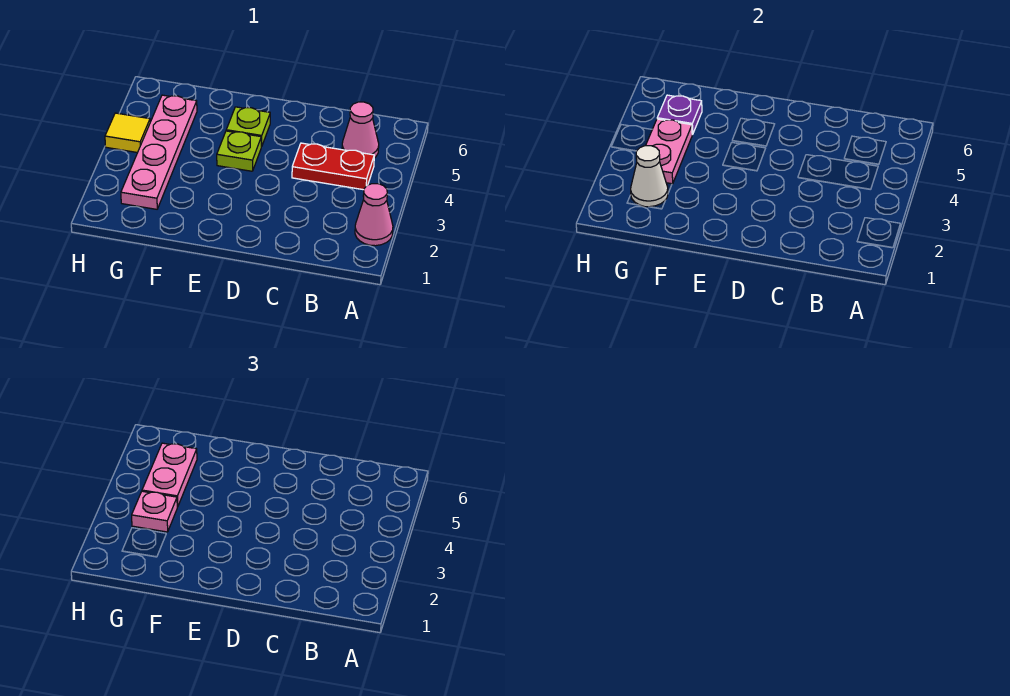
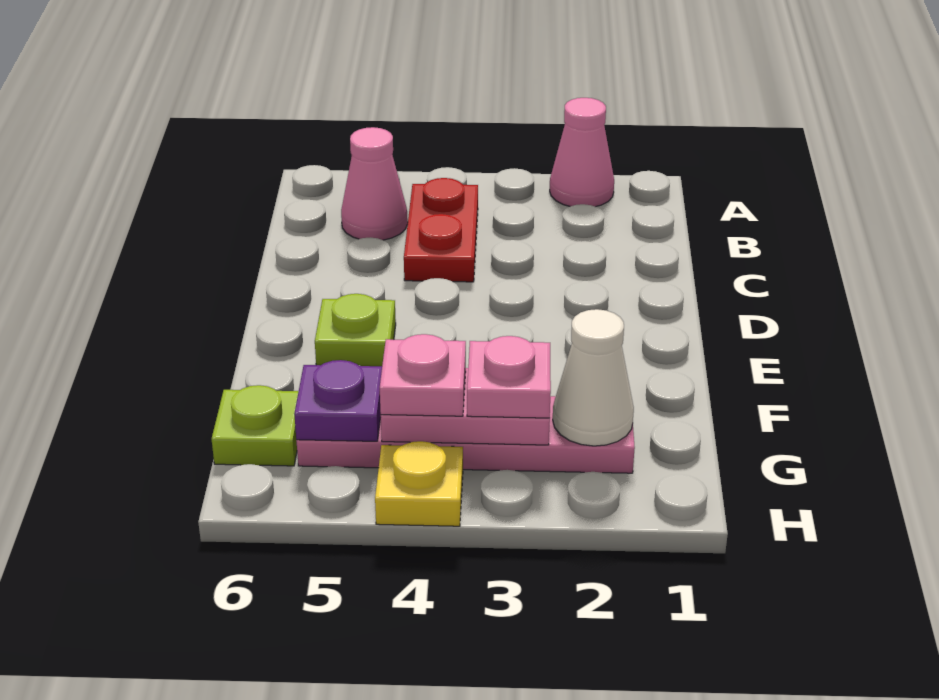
lime plate E4 level 1 -> lime plate G6 level 1
pink plate G4:G5 level 3 -> pink plate G4 level 3
yellow tile H4 level 1 -> yellow plate H4 level 1

